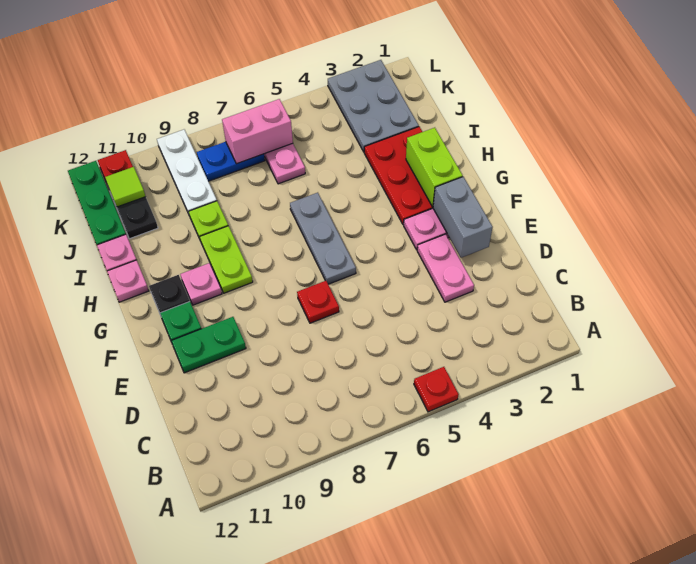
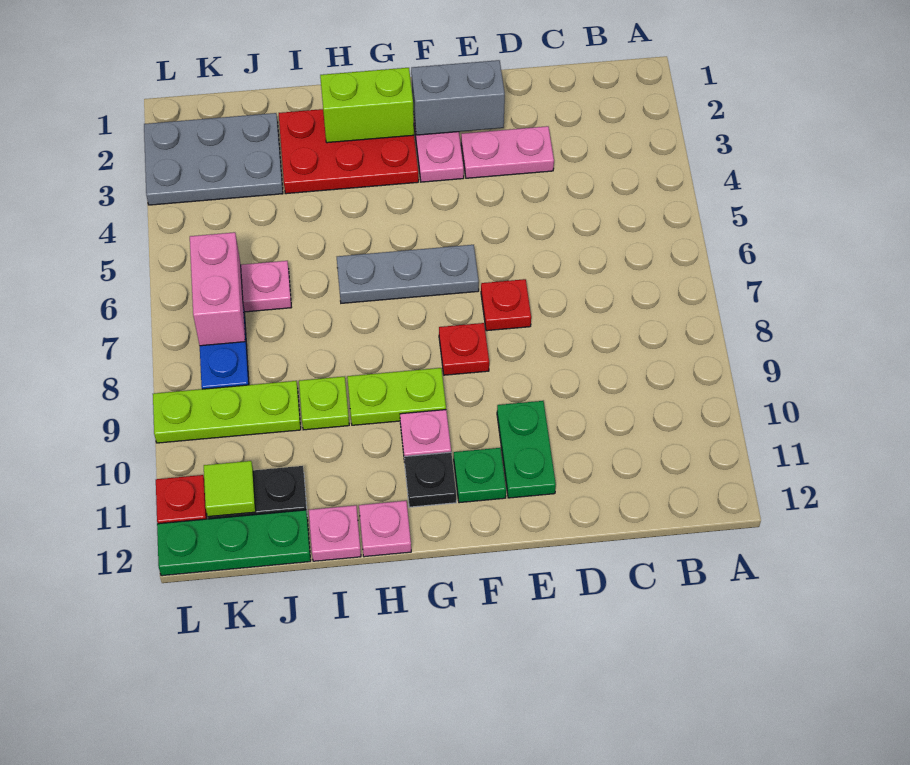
red plate A5 level 1 -> red plate F8 level 1
white plate J9:L9 level 1 -> lime plate J9:L9 level 1

